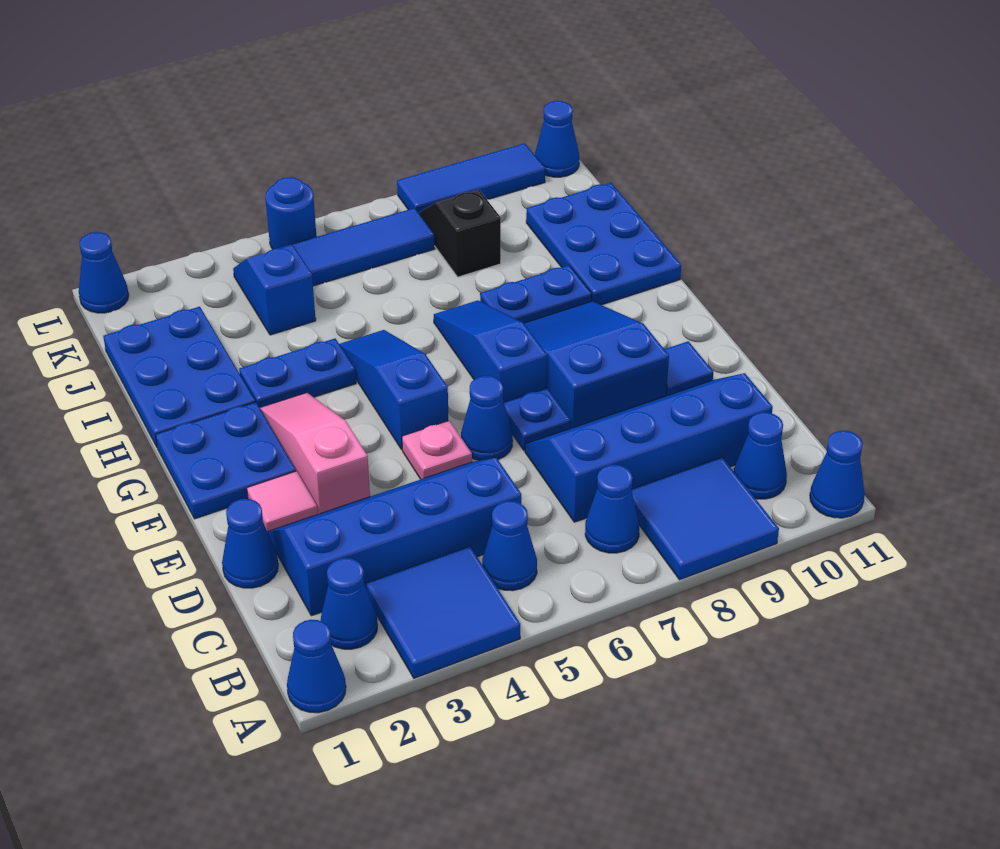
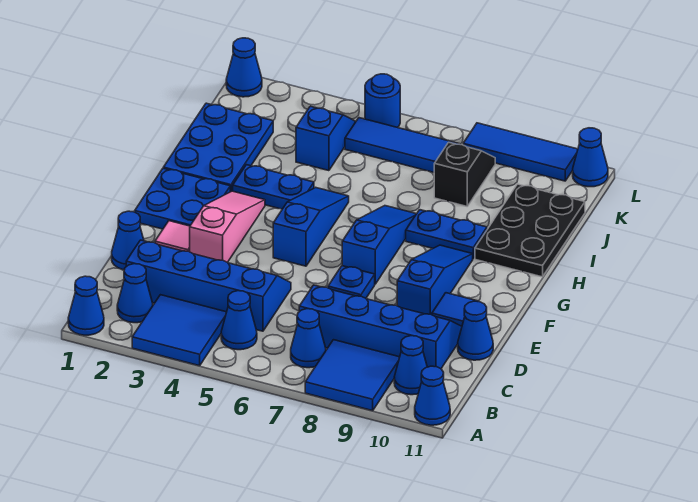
pink plate E5 level 1 -> none
blue cone E6 level 1 -> blue cone D11 level 1
blue slope E8:G9 level 1 top E -> blue slope E9:G9 level 1 top E
blue plate H10:J11 level 1 -> black plate H10:J11 level 1

